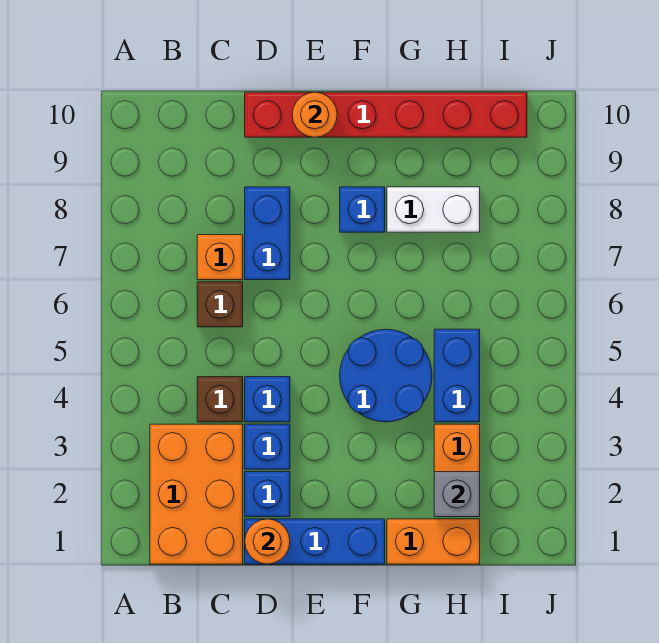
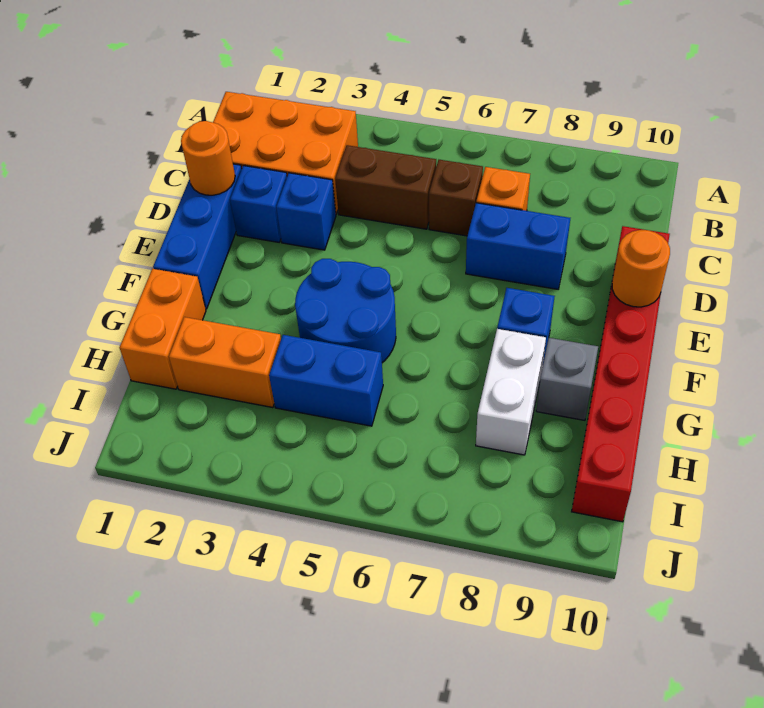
brown brick C4 level 1 -> brown brick C4:C5 level 1
blue brick D4 level 1 -> none
grey brick H2 level 2 -> grey brick G9 level 1

